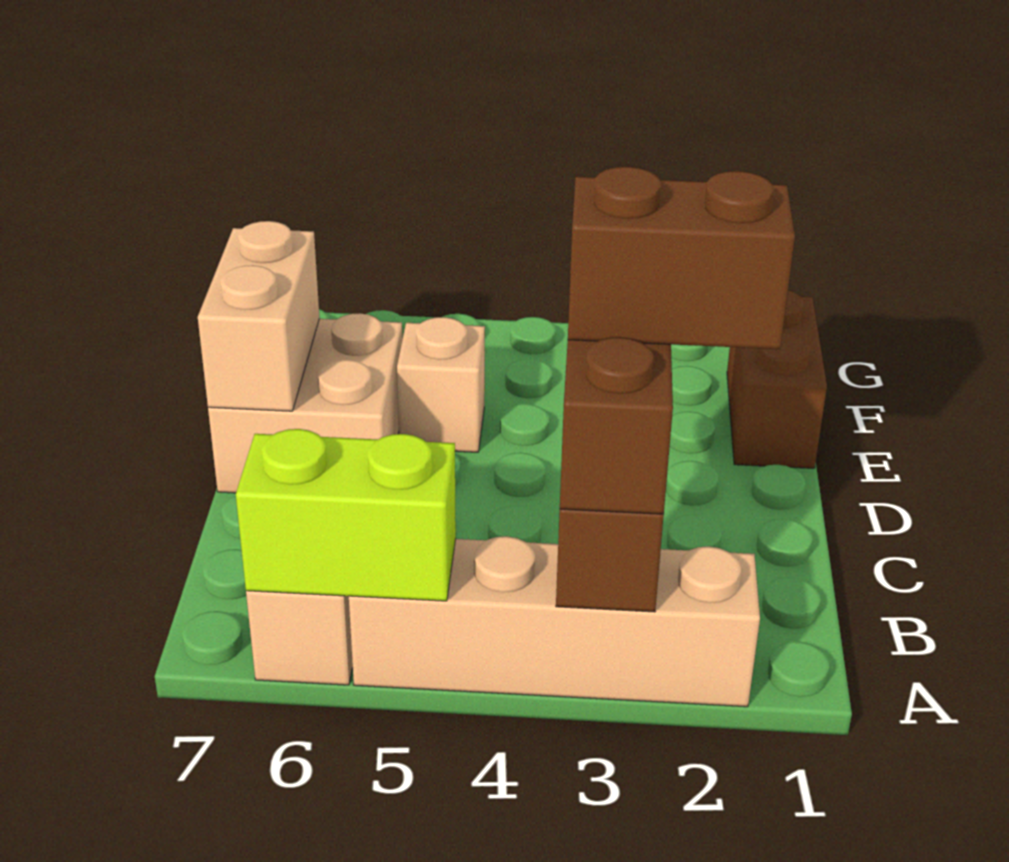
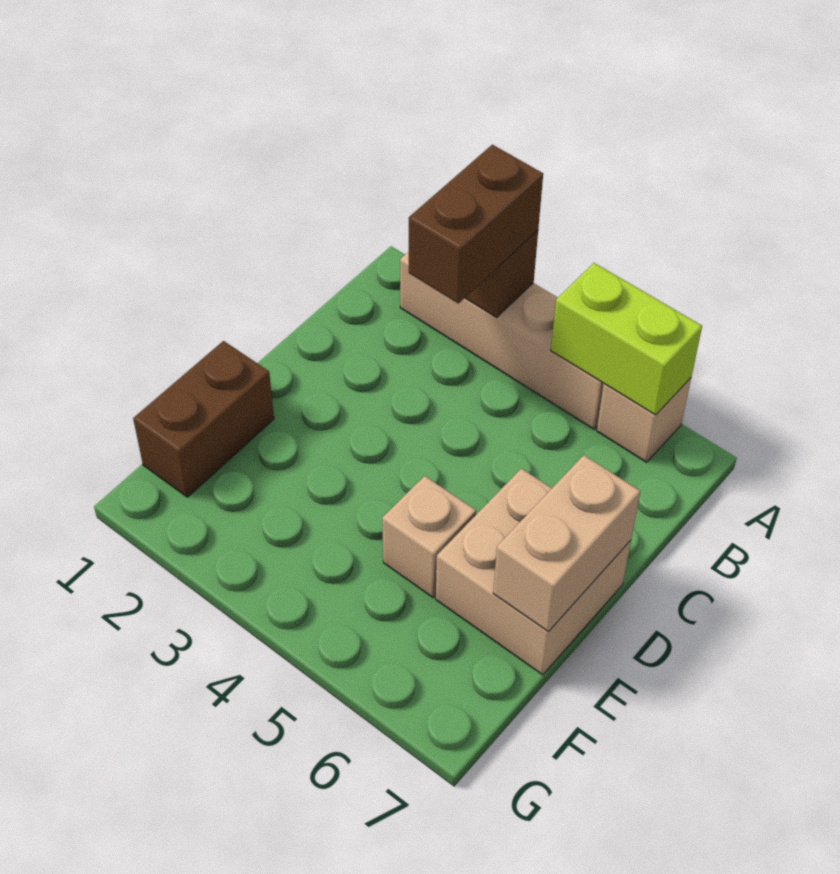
brown brick B2:B3 level 4 -> none

